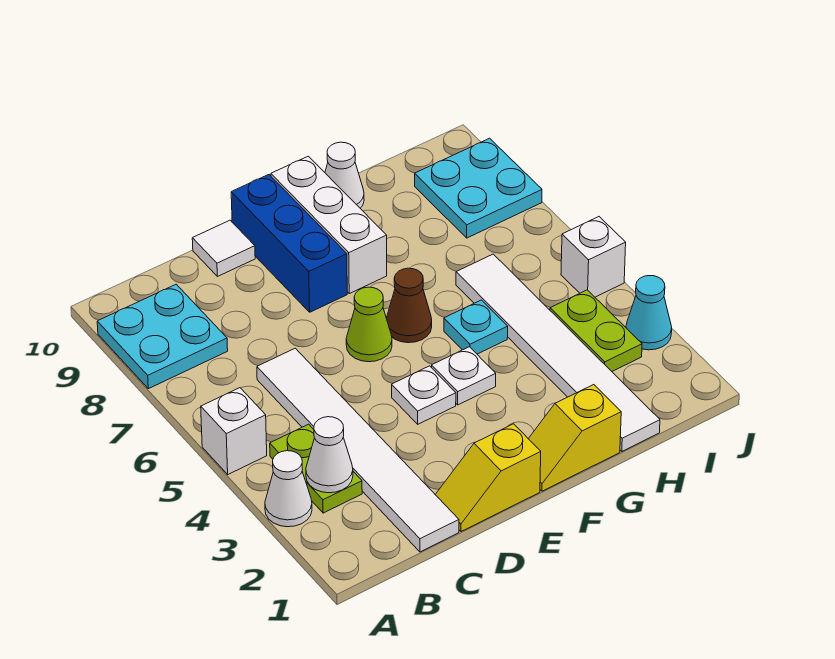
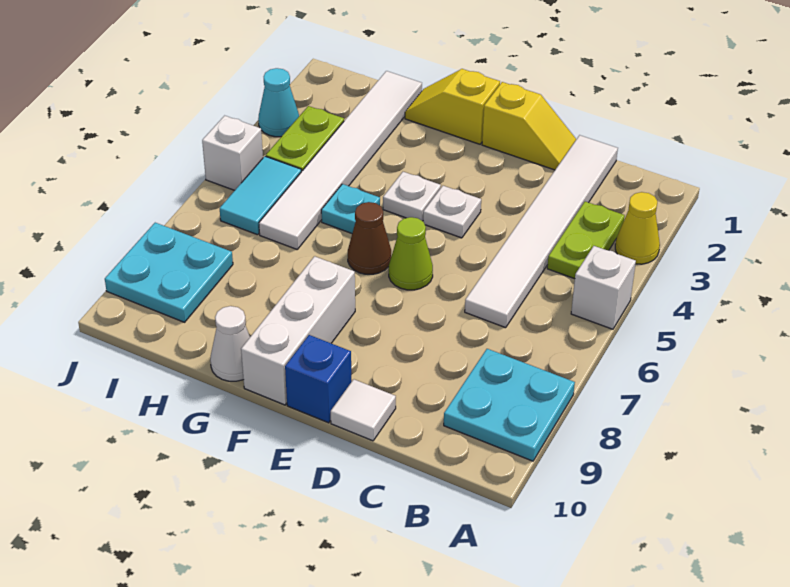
white cone A3 level 1 -> yellow cone A3 level 1
white cone B3 level 2 -> none
blue brick E8:E10 level 1 -> blue brick E10 level 1
yellow slope F1:G1 level 1 top G -> yellow slope F1:G1 level 1 top F
none -> cyan tile I5:I6 level 1

